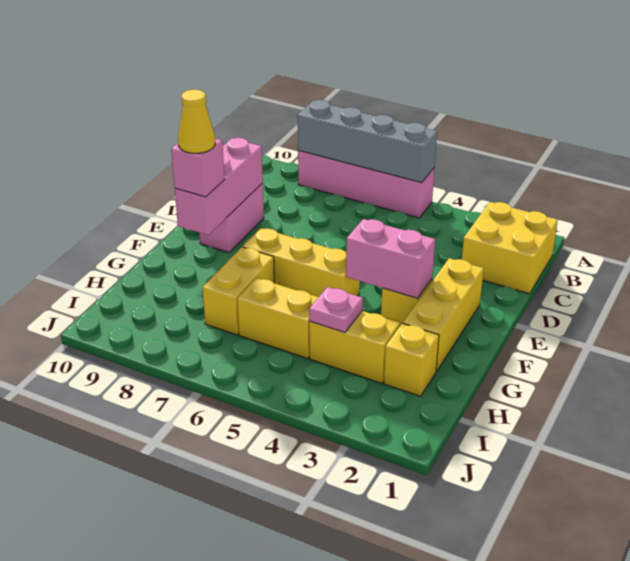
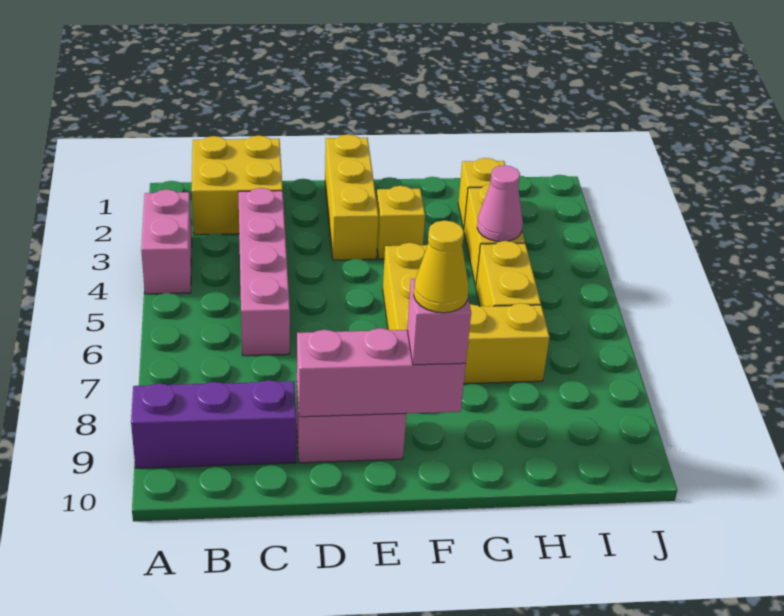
pink brick A5:A8 level 1 -> pink brick C3:C6 level 1
grey brick A5:A8 level 2 -> none
none -> purple brick A9:C9 level 1
yellow brick E2:G2 level 1 -> yellow brick E1:E3 level 1
pink brick F3:F4 level 2 -> pink brick A3:A4 level 1
pink plate H4 level 2 -> pink cone H4 level 2

